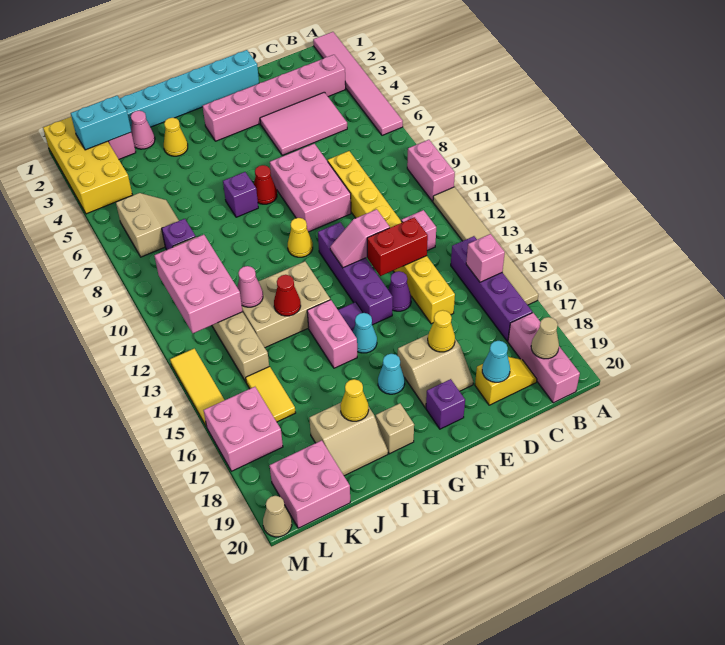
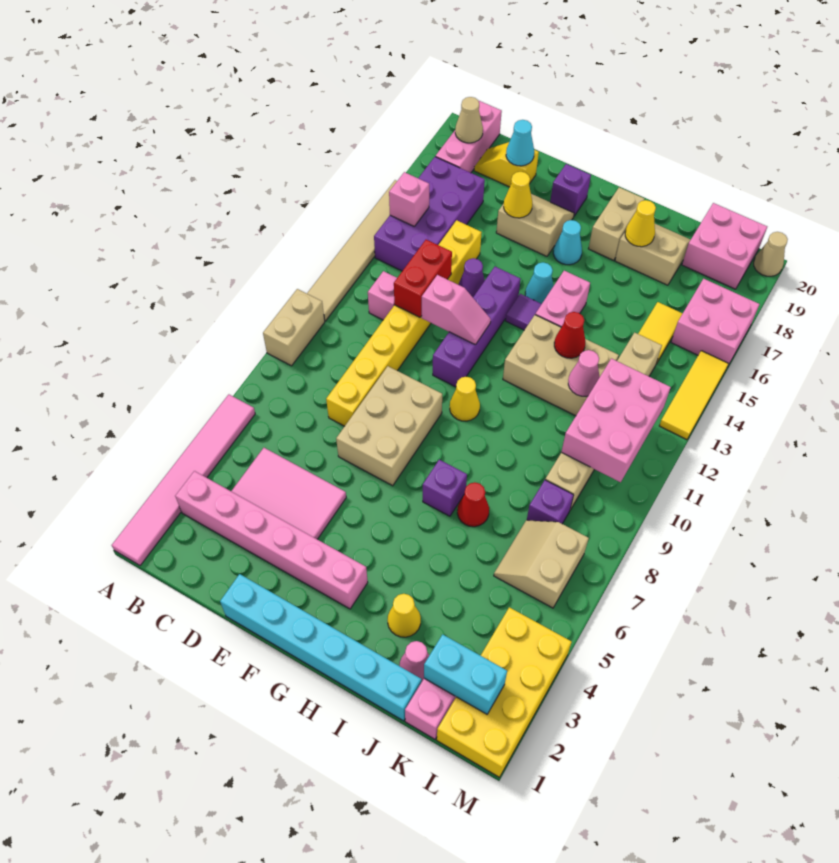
pink brick A9:A10 level 1 -> tan brick A9:A10 level 1
purple brick B14:B17 level 1 -> purple brick B14:C17 level 1
red brick D13:E13 level 2 -> red brick D12:D13 level 2
pink brick E7:F9 level 1 -> tan brick E7:F9 level 1
red cone G7 level 1 -> red cone I7 level 1
tan brick H19 level 1 -> tan brick H18:H19 level 1

